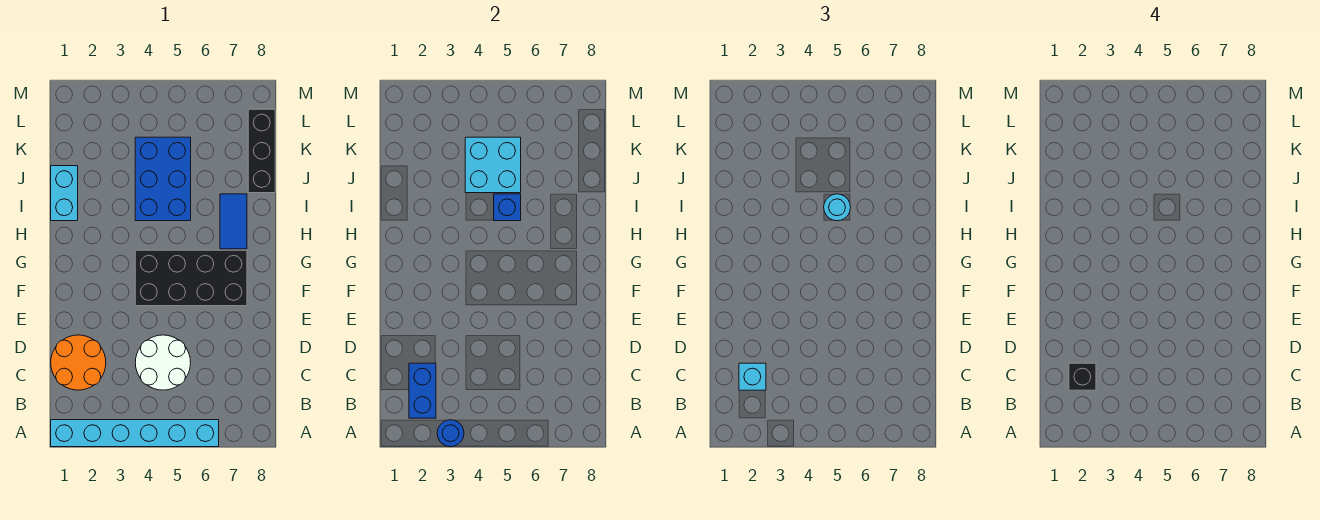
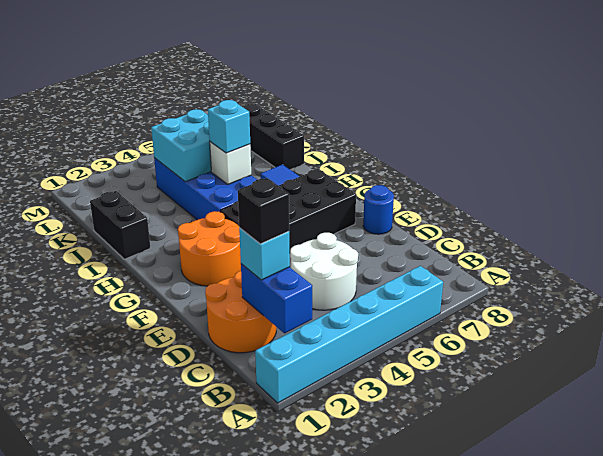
blue round brick A3 level 2 -> blue round brick E8 level 1
none -> orange round brick F2:G3 level 1
cyan brick I1:J1 level 1 -> black brick I1:J1 level 1
blue brick I4:K5 level 1 -> blue brick H4:K5 level 1
blue brick I5 level 2 -> white brick I5 level 2
cyan round brick I5 level 3 -> cyan brick I5 level 3

